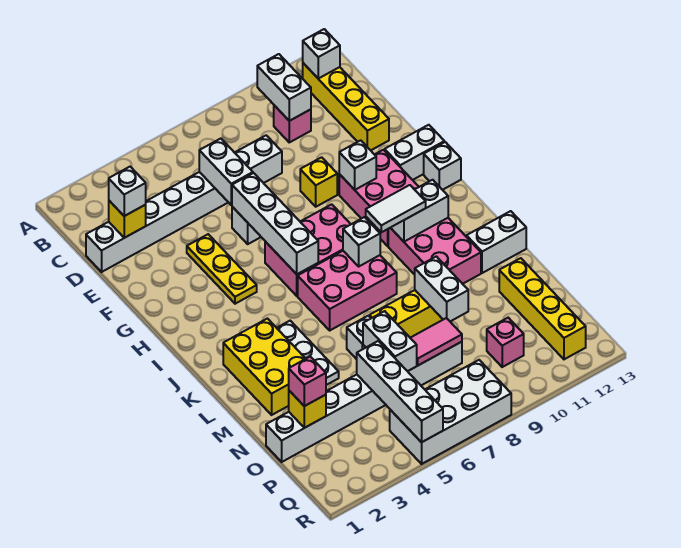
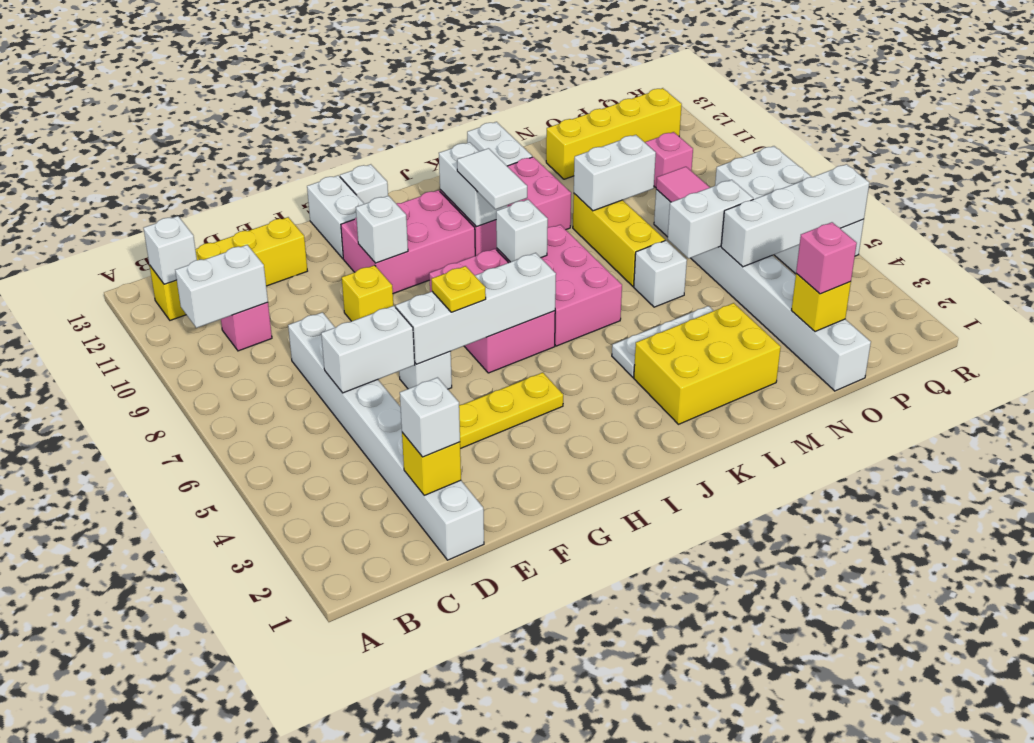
none -> yellow plate G6 level 3

